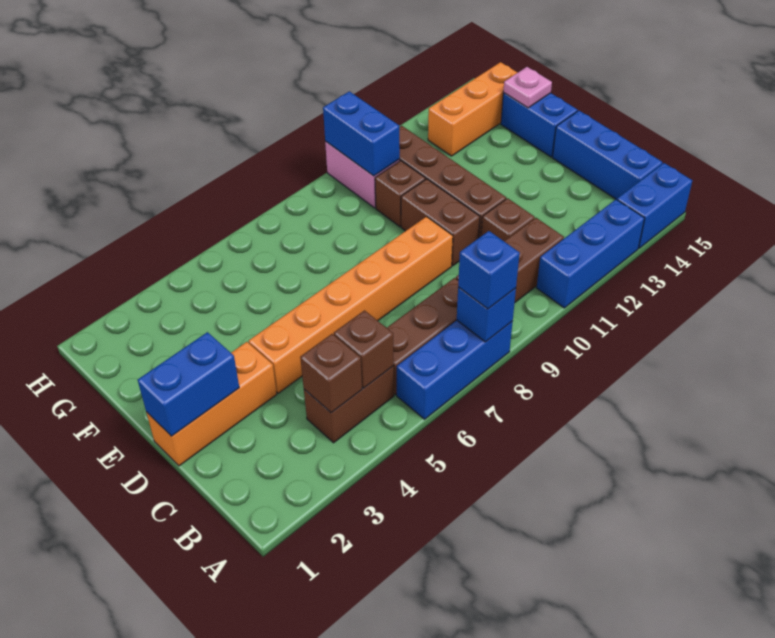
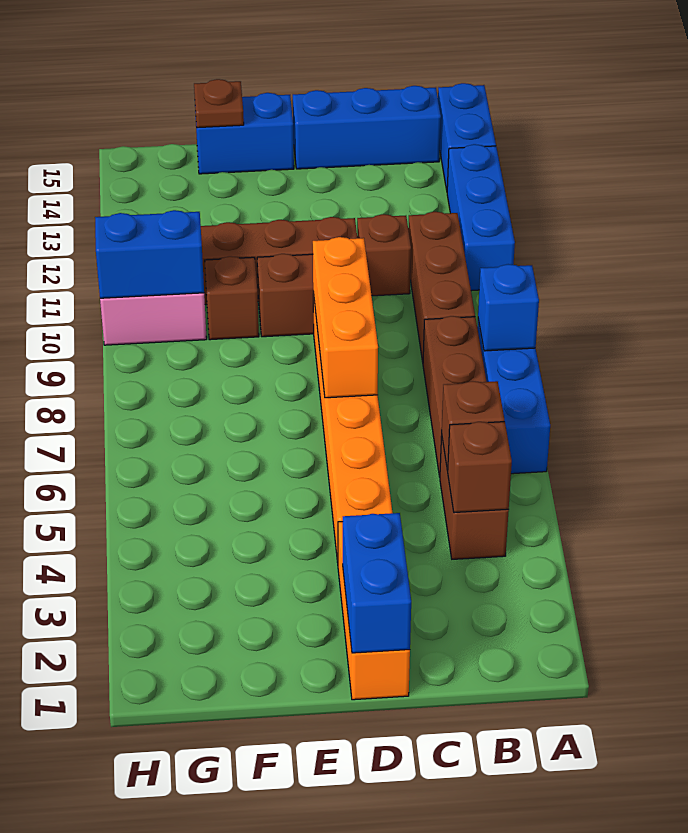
blue brick A8 level 3 -> none
pink plate F15 level 2 -> brown plate F15 level 2
orange brick G13:G15 level 1 -> orange brick D7:D9 level 2

